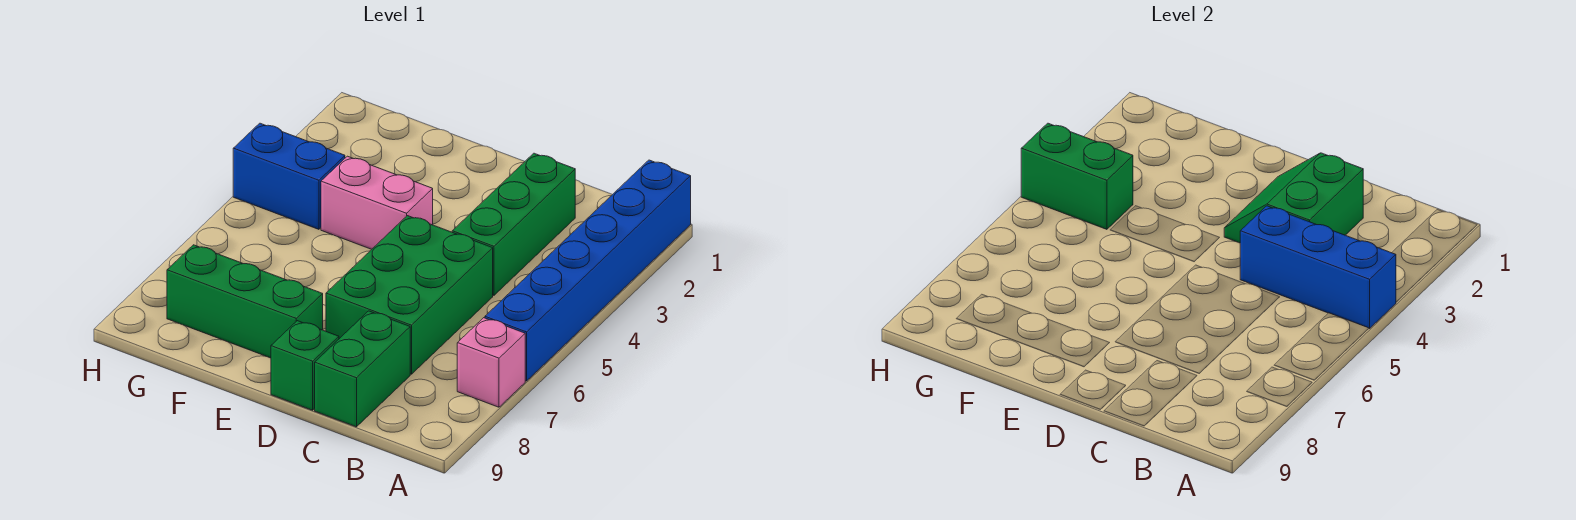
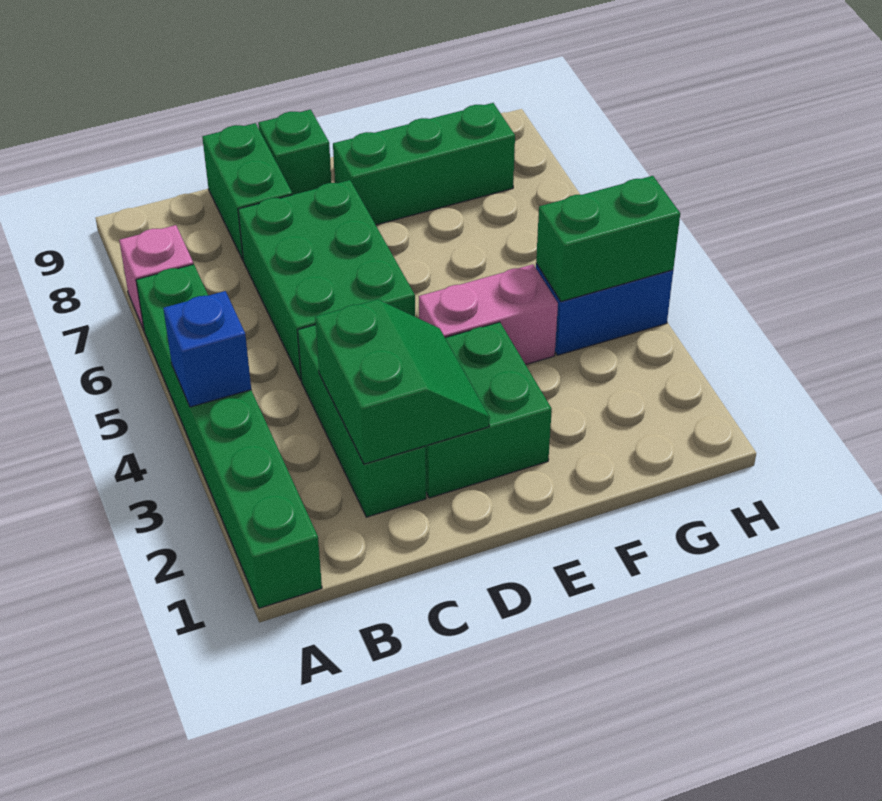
blue brick A1:A6 level 1 -> green brick A1:A6 level 1
blue brick A4:C4 level 2 -> blue brick A4 level 2
none -> green brick D2:E3 level 1

